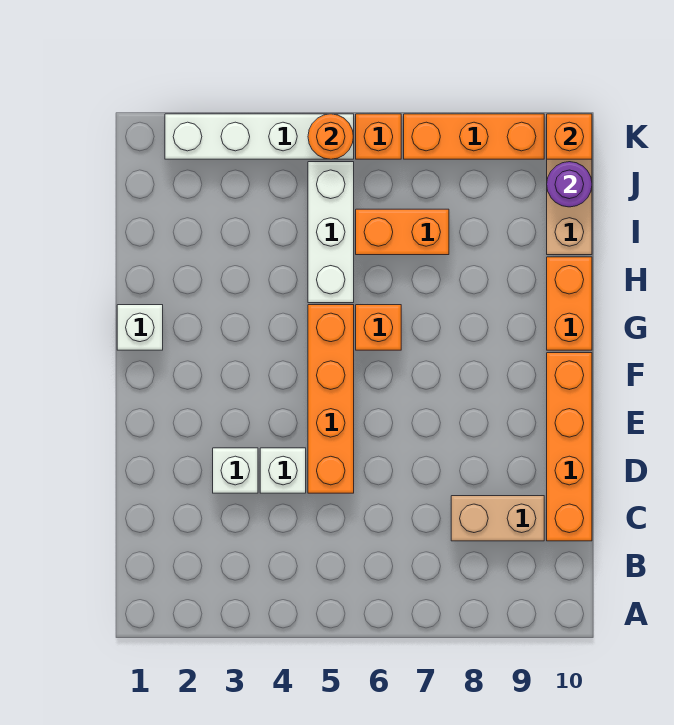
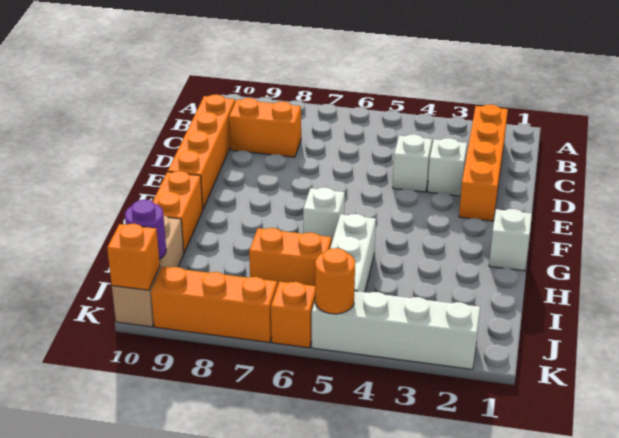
tan brick C8:C9 level 1 -> orange brick C8:C9 level 1
orange brick D5:G5 level 1 -> orange brick B2:E2 level 1
orange brick G6 level 1 -> white brick G6 level 1

